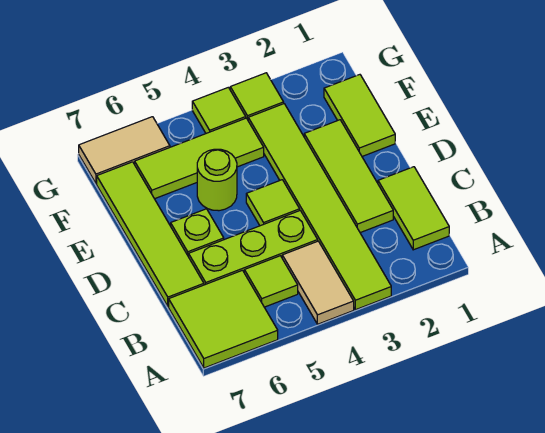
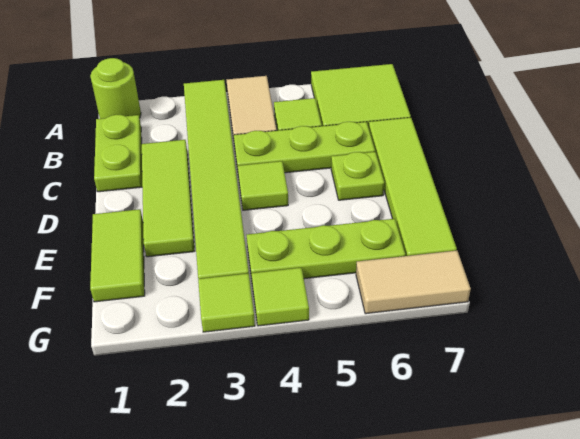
lime tile B1:C1 level 1 -> lime plate B1:C1 level 1
lime round brick E5 level 1 -> lime round brick A1 level 1
lime tile F4:F6 level 1 -> lime plate F4:F6 level 1

